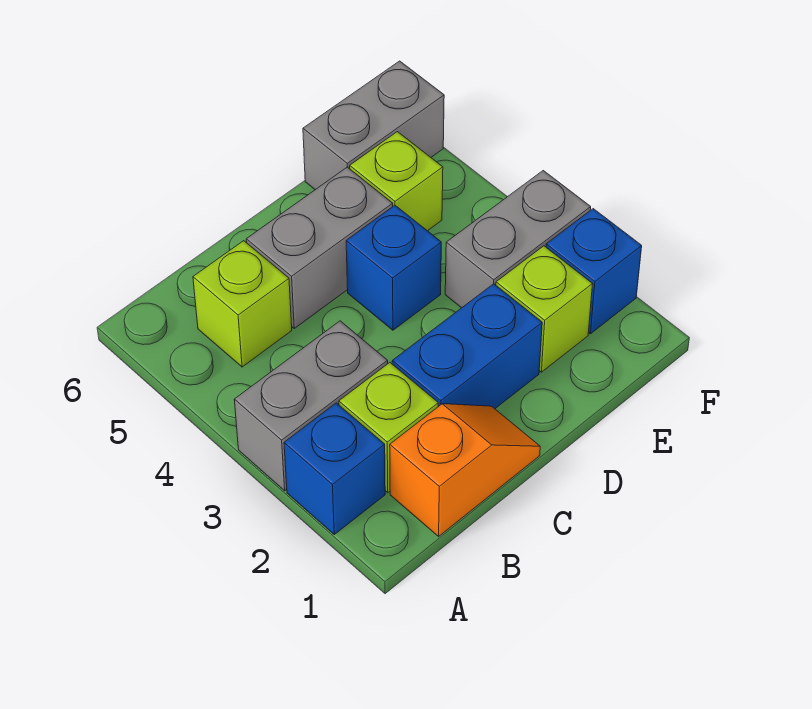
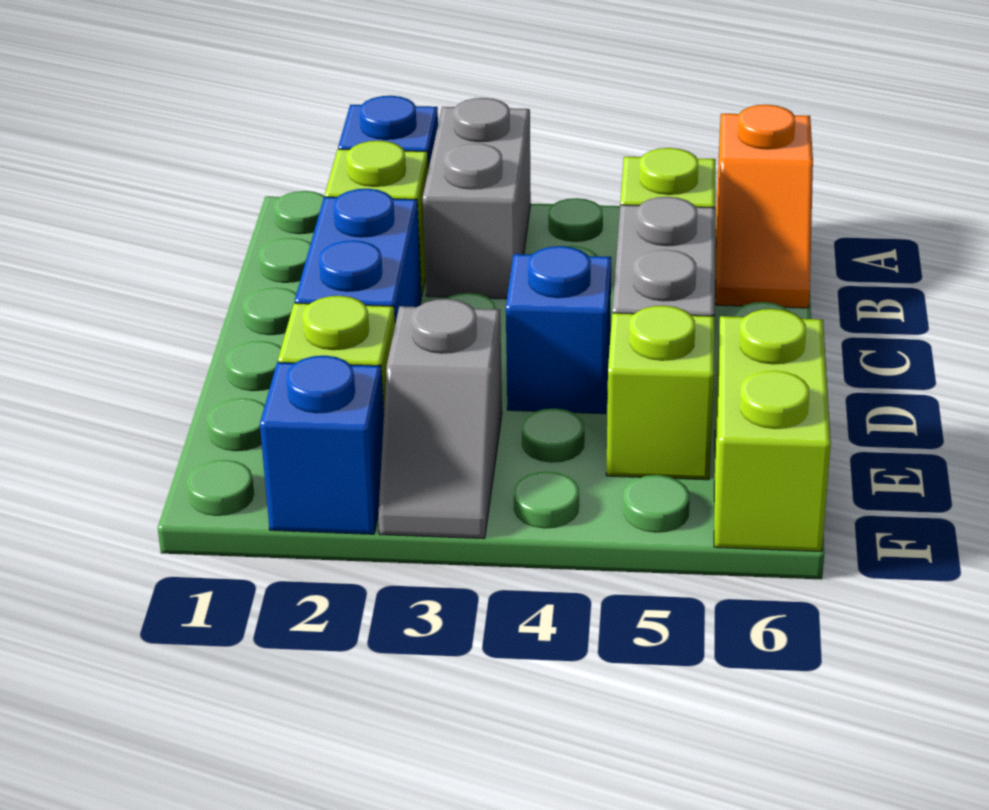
orange slope B1:C1 level 1 top B -> orange slope A6:B6 level 1 top A
grey brick E3:F3 level 1 -> grey slope E3:F3 level 1 top E
grey brick E6:F6 level 1 -> lime brick E6:F6 level 1

